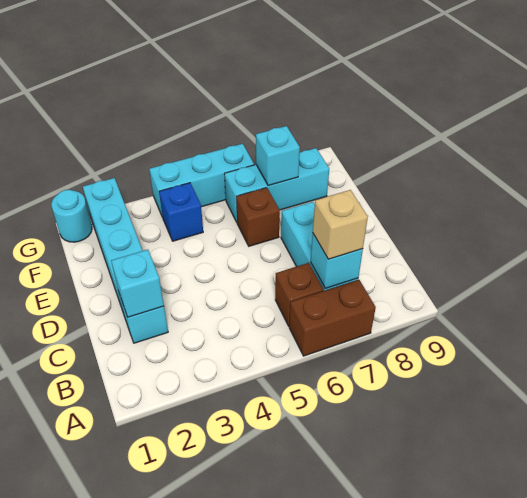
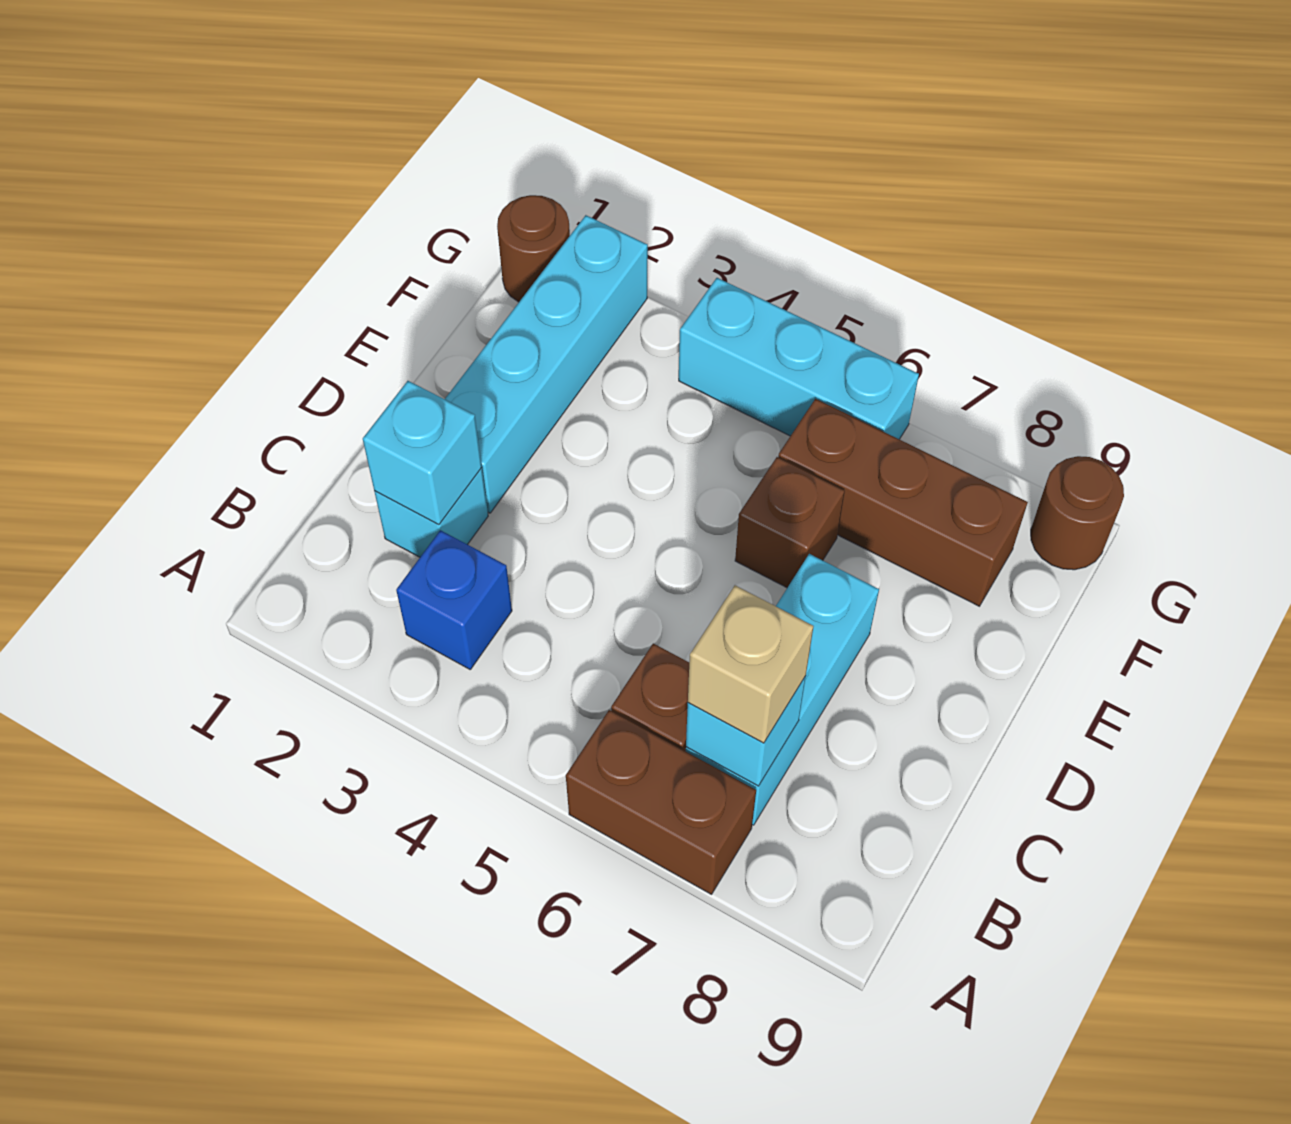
blue brick F4 level 1 -> blue brick B3 level 1
cyan brick F6:F8 level 1 -> brown brick F6:F8 level 1
cyan brick F7 level 2 -> none
cyan round brick G1 level 1 -> brown round brick G1 level 1
none -> brown round brick G9 level 1

